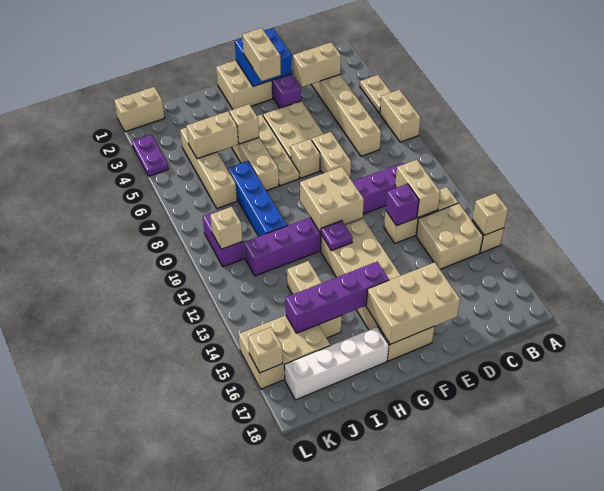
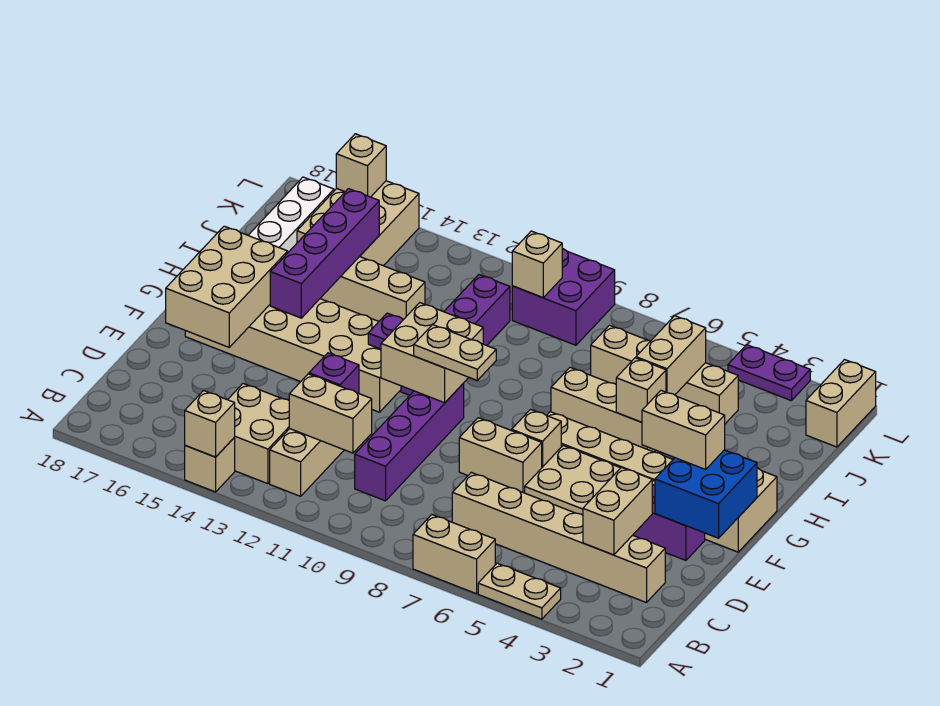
none -> tan plate F9:F10 level 3
blue brick I7:I10 level 1 -> none
purple brick K9:K10 level 1 -> purple brick K9:L10 level 1

